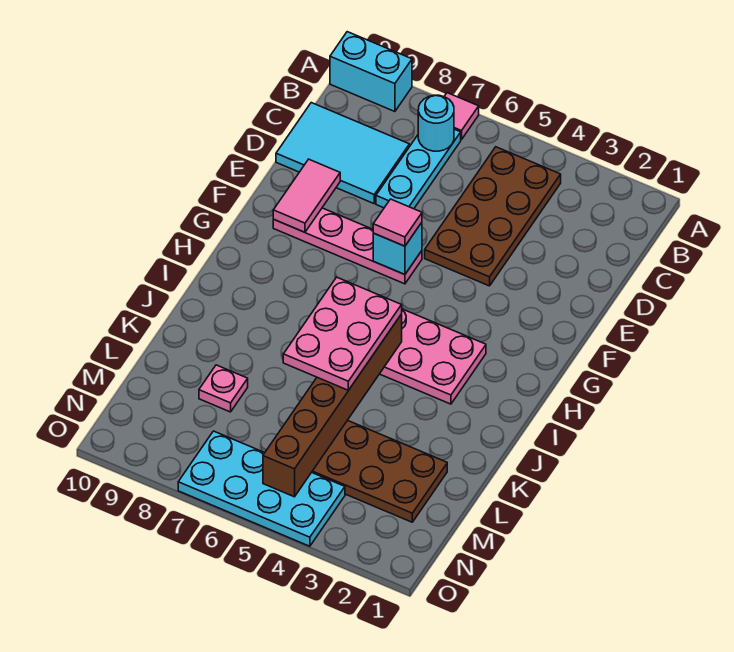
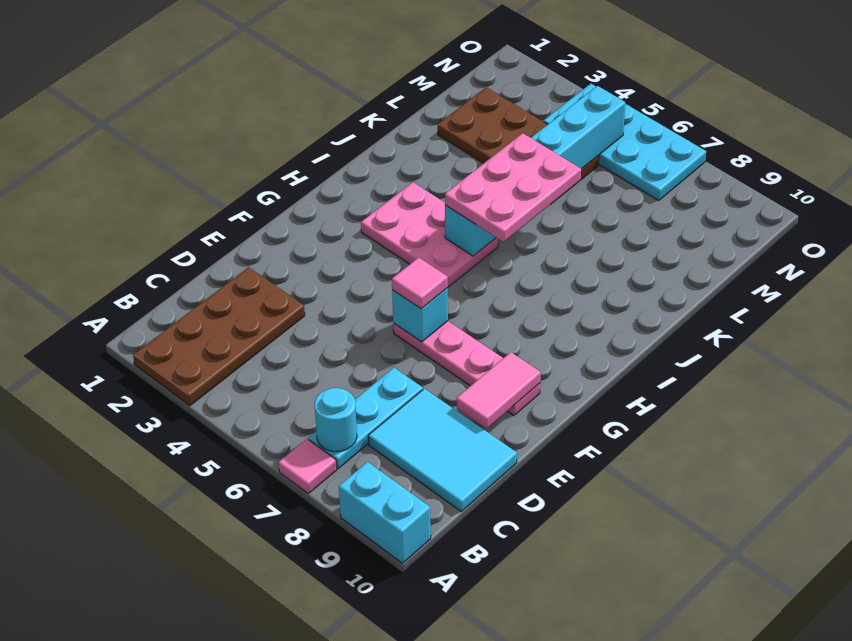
brown plate B4:E5 level 1 -> brown plate A2:D3 level 1
brown brick I5:N5 level 2 -> cyan brick I5:N5 level 2
pink plate L8 level 1 -> none

